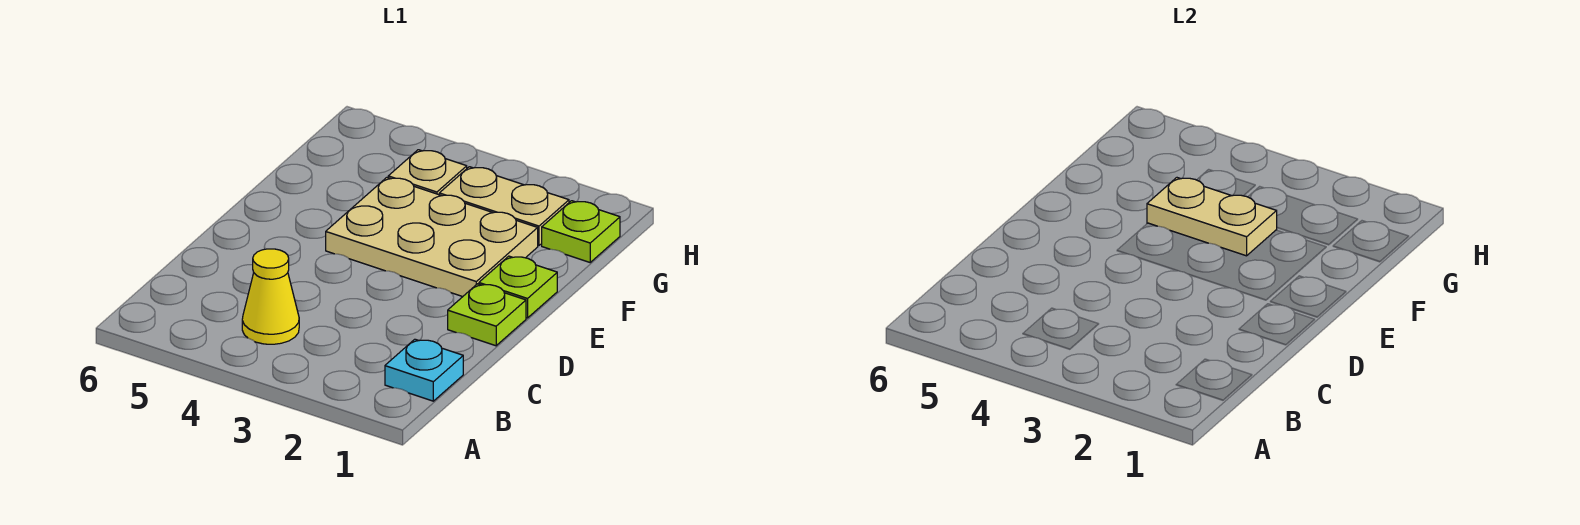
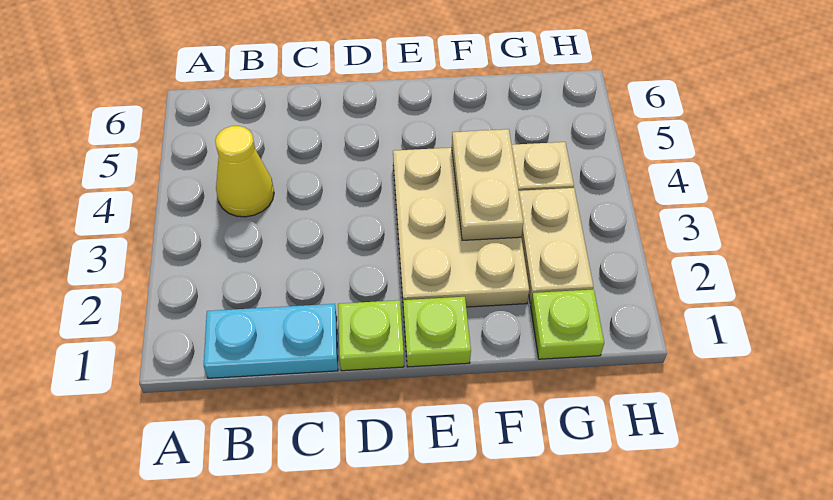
cyan plate B1 level 1 -> cyan plate B1:C1 level 1

